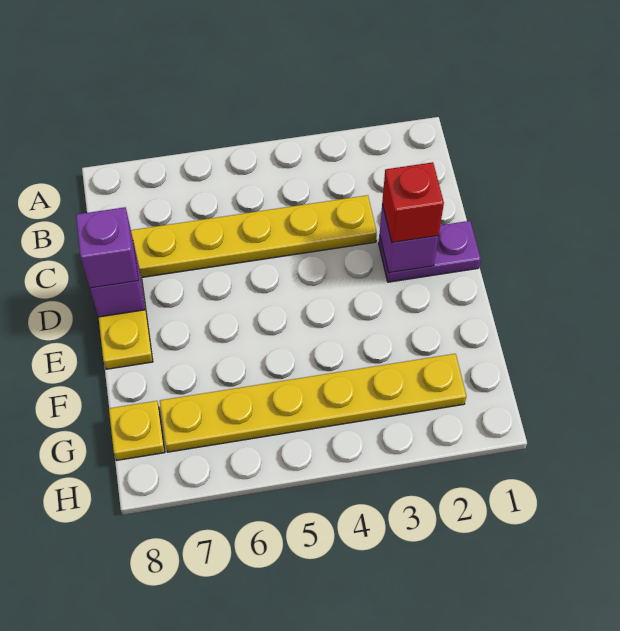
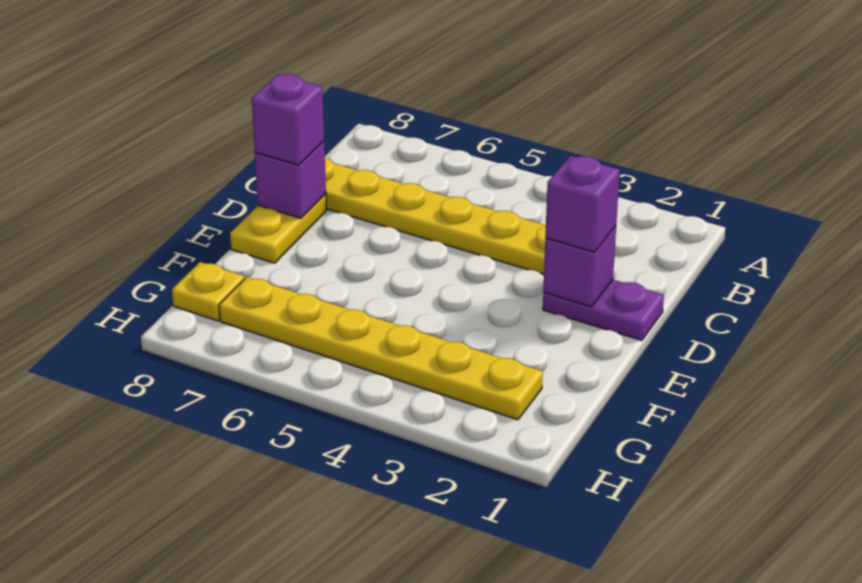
red brick D2 level 3 -> purple brick D2 level 3

